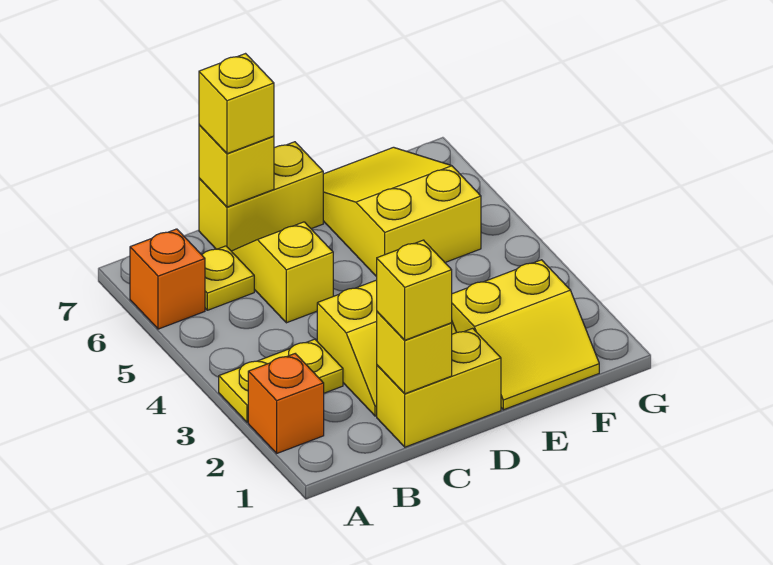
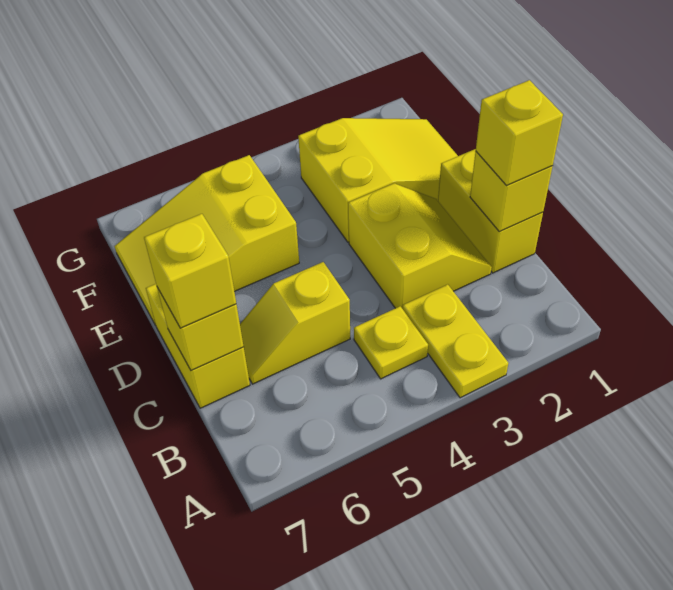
orange brick A2 level 1 -> none
orange brick A6 level 1 -> none
yellow plate B6 level 1 -> yellow plate B4 level 1
yellow slope E1:F2 level 1 top 2 -> yellow slope E1:F3 level 1 top 3

